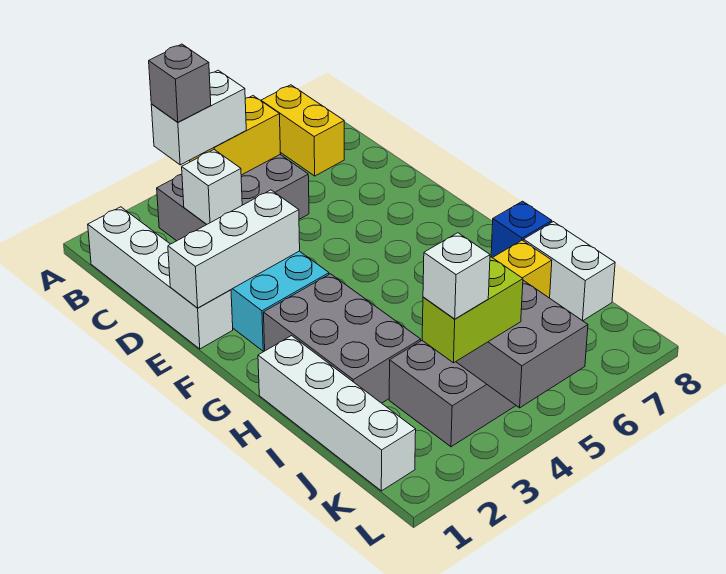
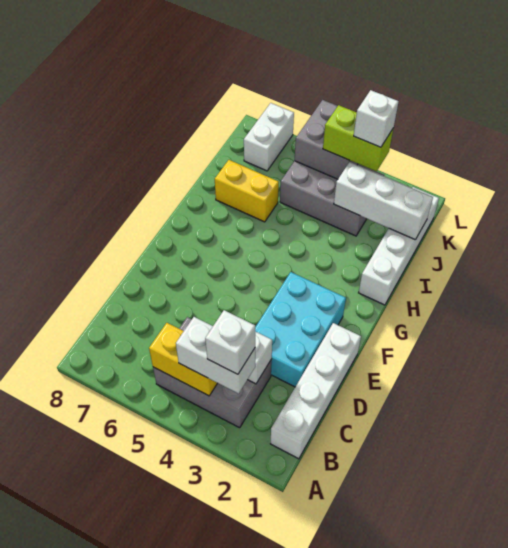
yellow brick A7:B7 level 1 -> none
grey brick B3 level 4 -> white brick B3 level 4
white brick E1:E3 level 2 -> white brick J1:J3 level 2
grey brick G2:I3 level 1 -> none
blue brick H8 level 1 -> none
white brick I8:J8 level 1 -> white brick K7:L7 level 1

